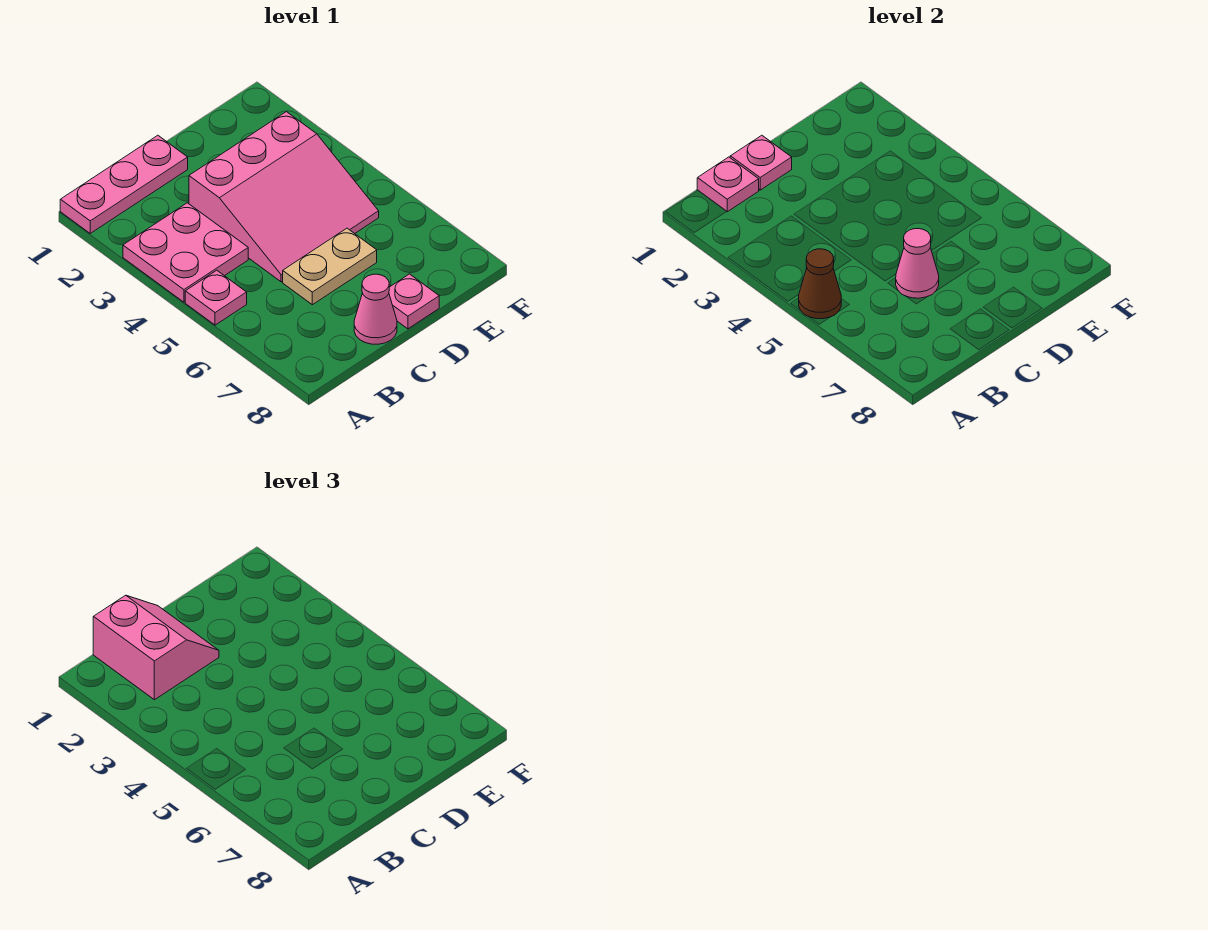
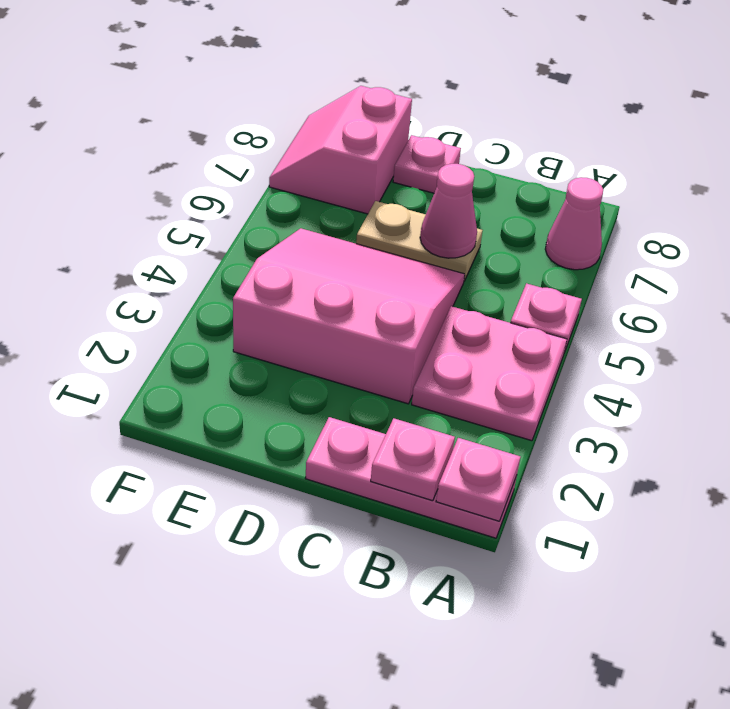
brown cone A5 level 2 -> none
pink slope B1:C2 level 3 top B -> pink slope E7:F8 level 1 top E
pink plate C1 level 2 -> pink plate A1 level 2
pink cone C8 level 1 -> pink cone A7 level 1

